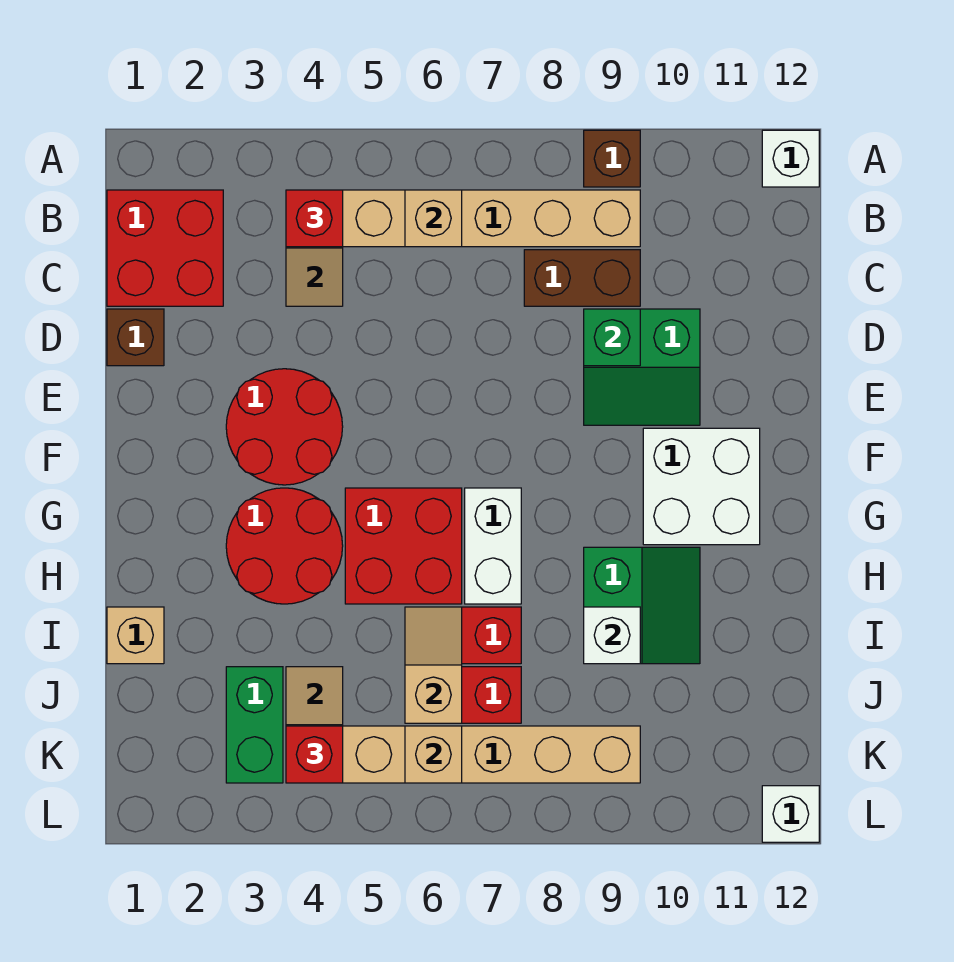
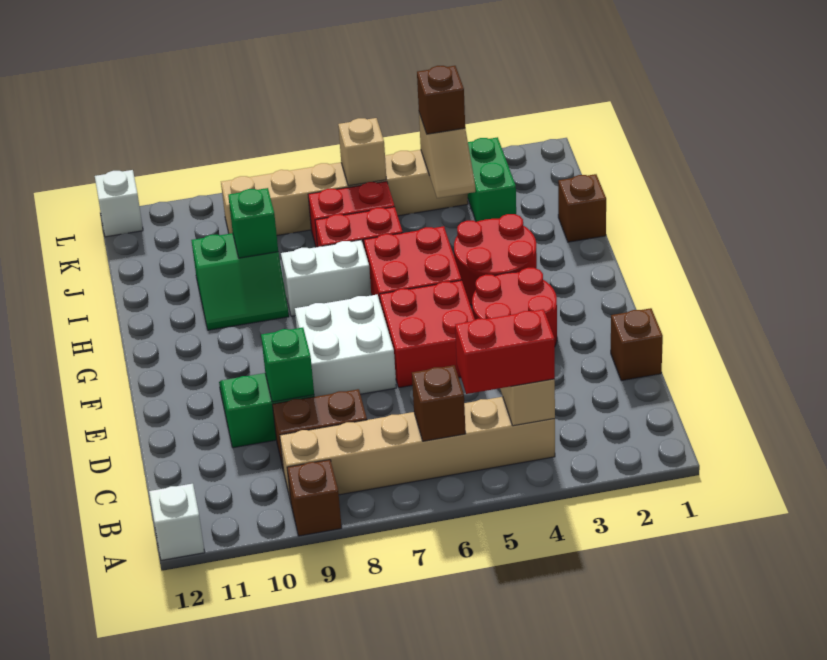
red brick B1:C2 level 1 -> red brick E5:F6 level 1
red brick B4 level 3 -> red brick B4:B5 level 3
tan brick B6 level 2 -> brown brick B6 level 2
white brick F10:G11 level 1 -> white brick E7:F8 level 1
white brick G7:H7 level 1 -> white brick H7:H8 level 1
green slope H9:I10 level 1 top 9 -> green slope H9:I10 level 1 top I
tan brick I1 level 1 -> brown brick I1 level 1
tan slope I6:J6 level 2 top J -> none
white brick I9 level 2 -> green brick I9 level 2
red brick K4 level 3 -> brown brick K4 level 3

